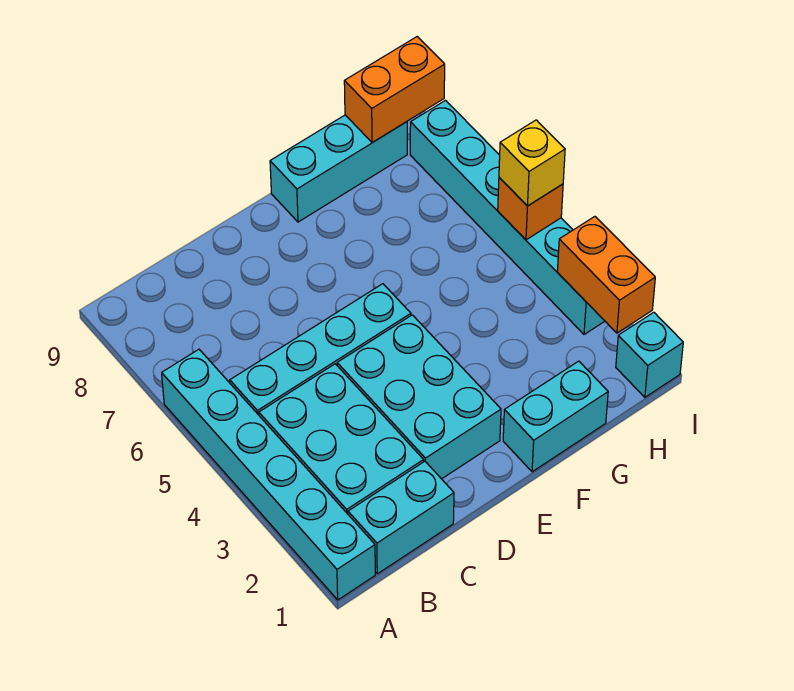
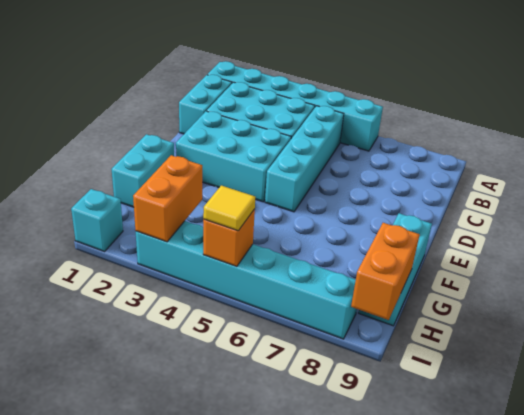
orange brick I2:I3 level 2 -> orange brick H3:I3 level 2
yellow brick I5 level 3 -> yellow tile I5 level 3

